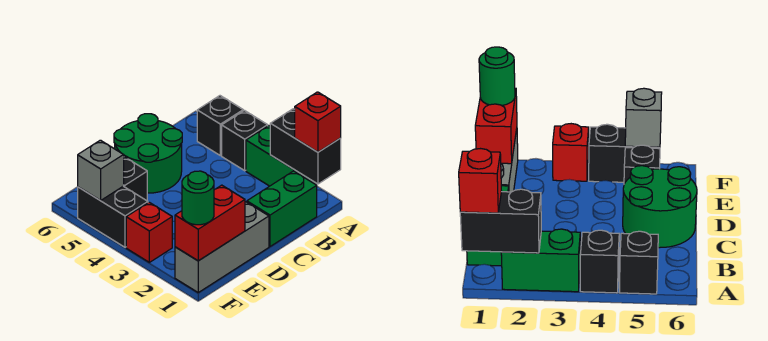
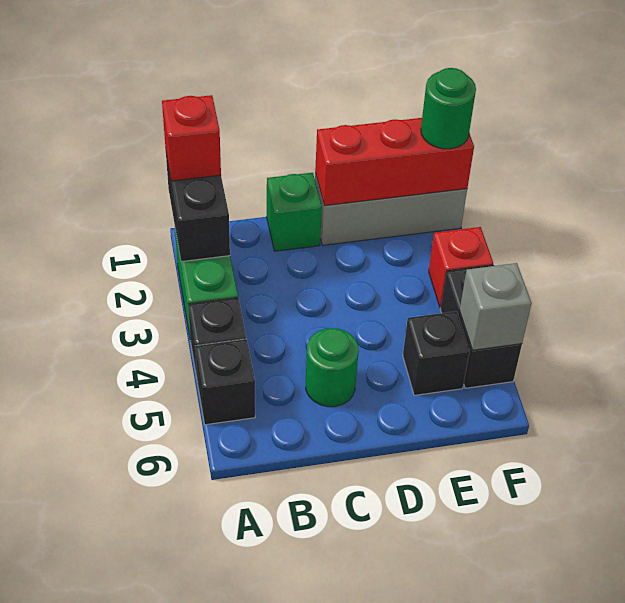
green brick B1:C1 level 1 -> green brick C1 level 1
green round brick C5:D6 level 1 -> green round brick C5 level 1
red brick E1:F1 level 2 -> red brick D1:F1 level 2

